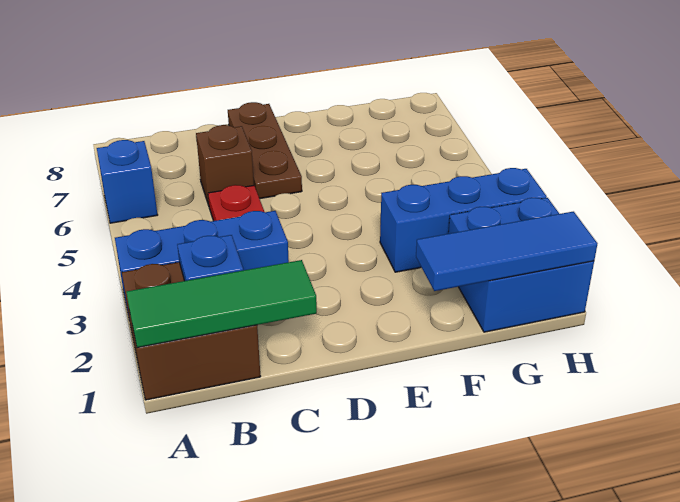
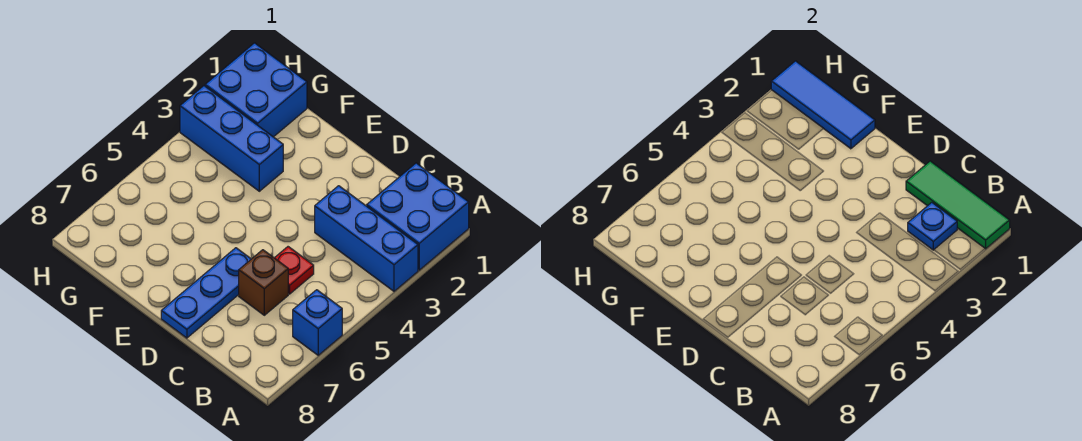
brown brick A1:B2 level 1 -> blue brick A1:B2 level 1
brown plate D6:D8 level 1 -> blue plate D6:D8 level 1

